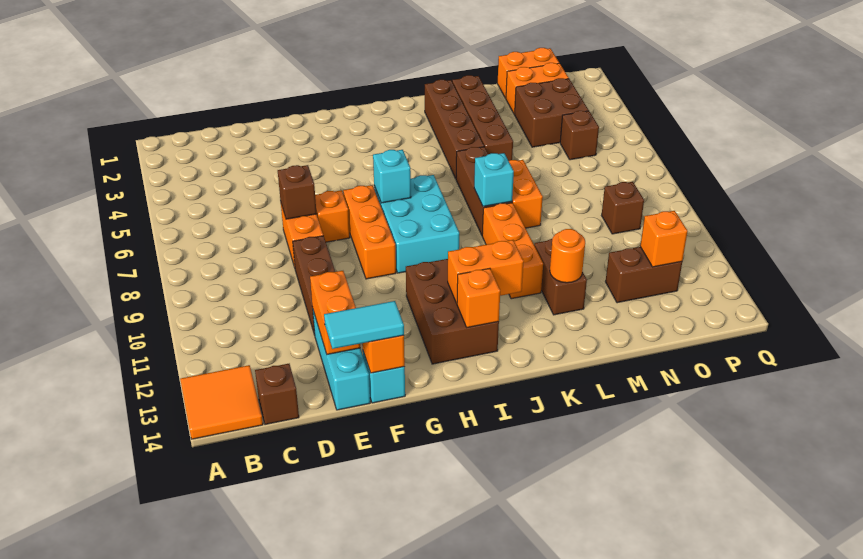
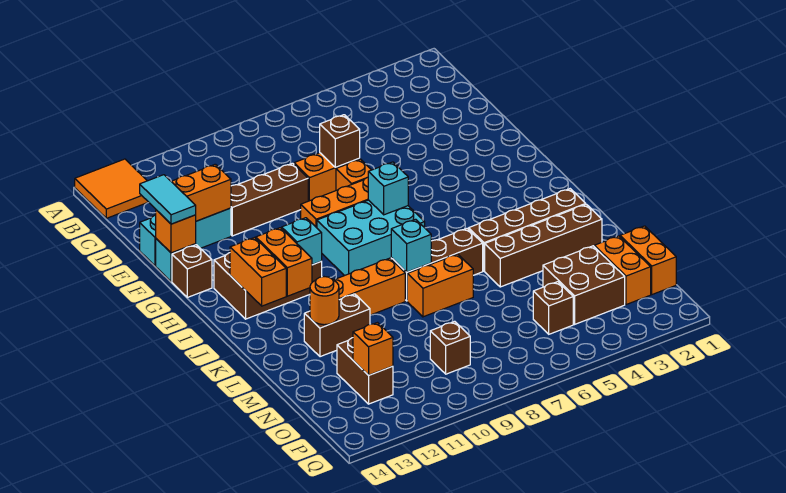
brown brick C14 level 1 -> brown brick G14 level 1
none -> cyan brick I11 level 2
orange brick I13 level 2 -> orange brick I13:J13 level 2

